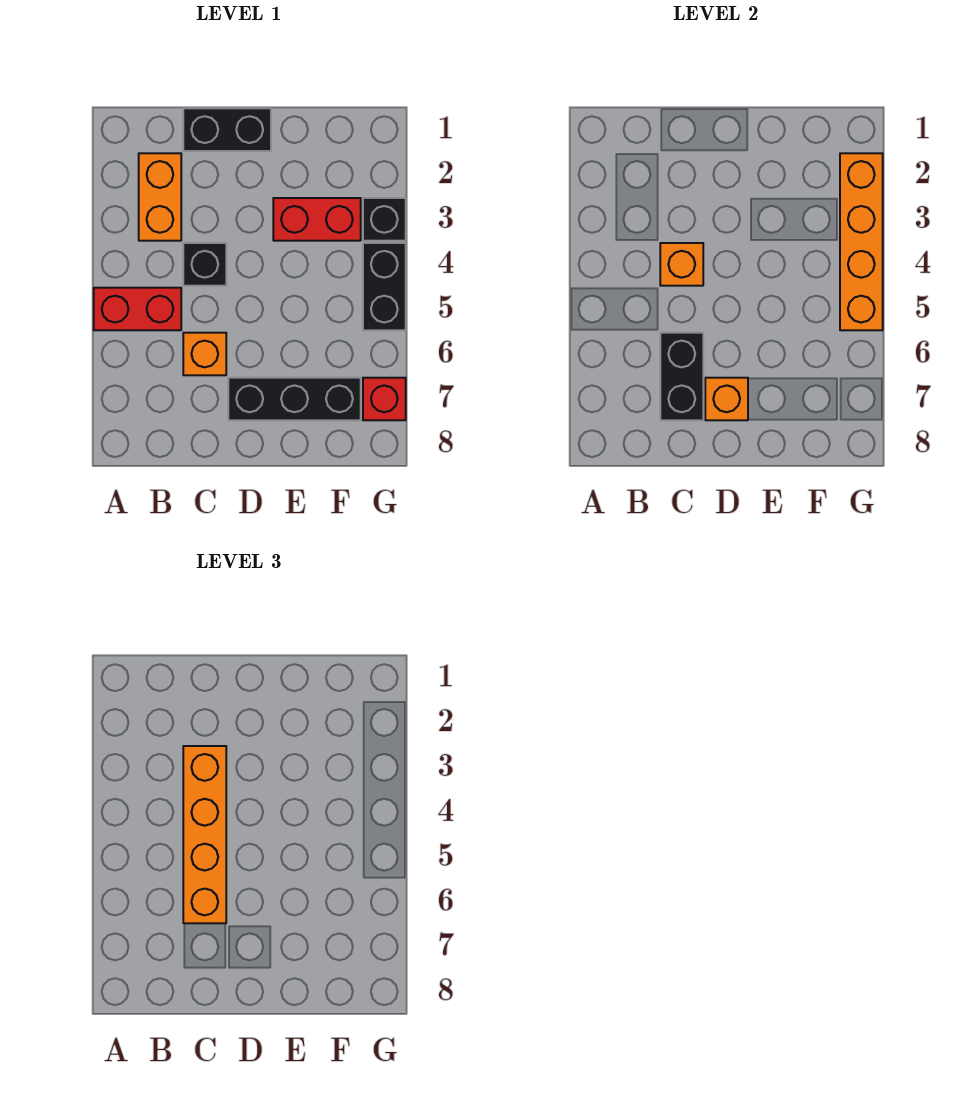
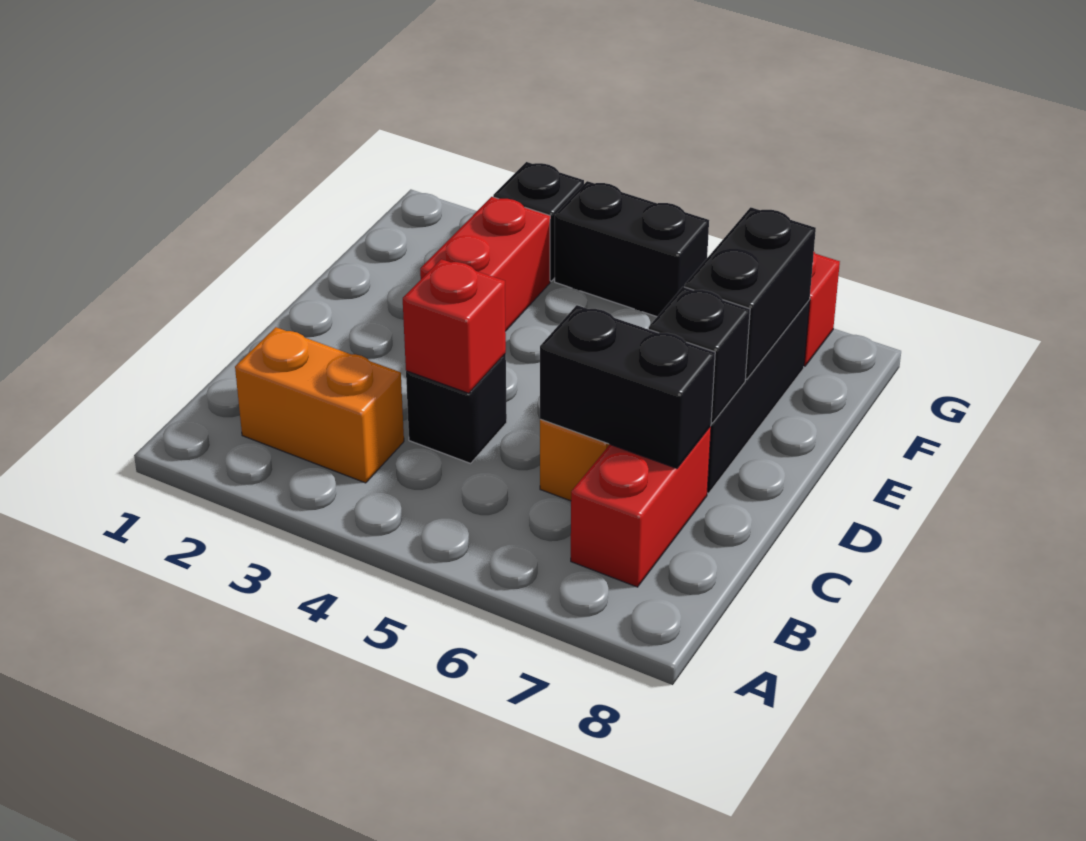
red brick A5:B5 level 1 -> red brick B7:C7 level 1
black brick C1:D1 level 1 -> black brick E7:F7 level 2
orange brick C3:C6 level 3 -> none
orange brick C4 level 2 -> red brick C4 level 2
orange brick D7 level 2 -> black brick D7 level 2
orange brick G2:G5 level 2 -> none

